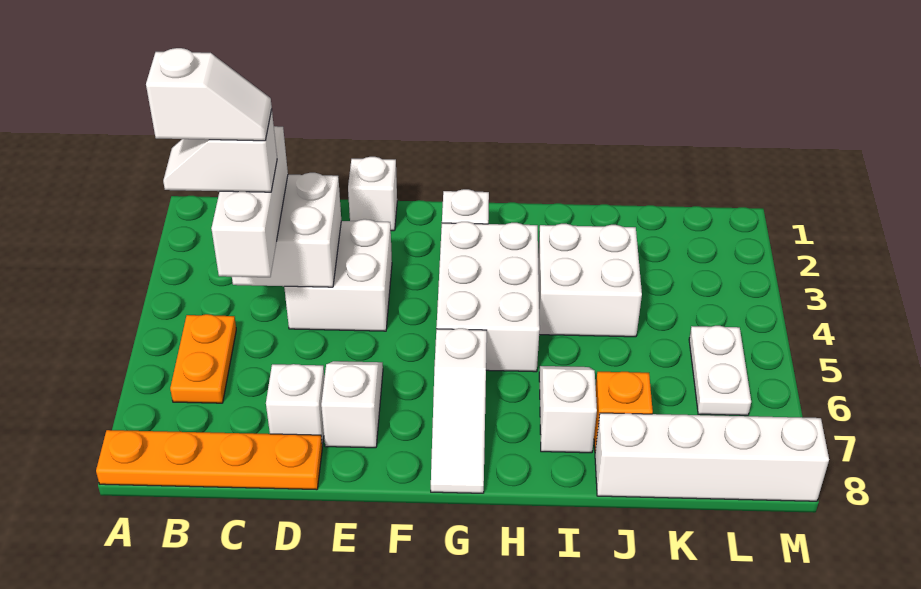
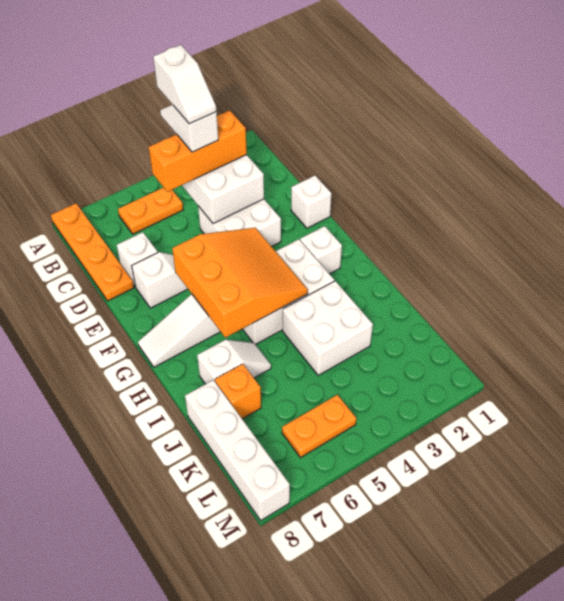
white brick C3:C5 level 3 -> orange brick C3:C5 level 3
none -> orange slope F4:H6 level 2 top 6
white plate L5:L6 level 1 -> orange plate L5:L6 level 1

